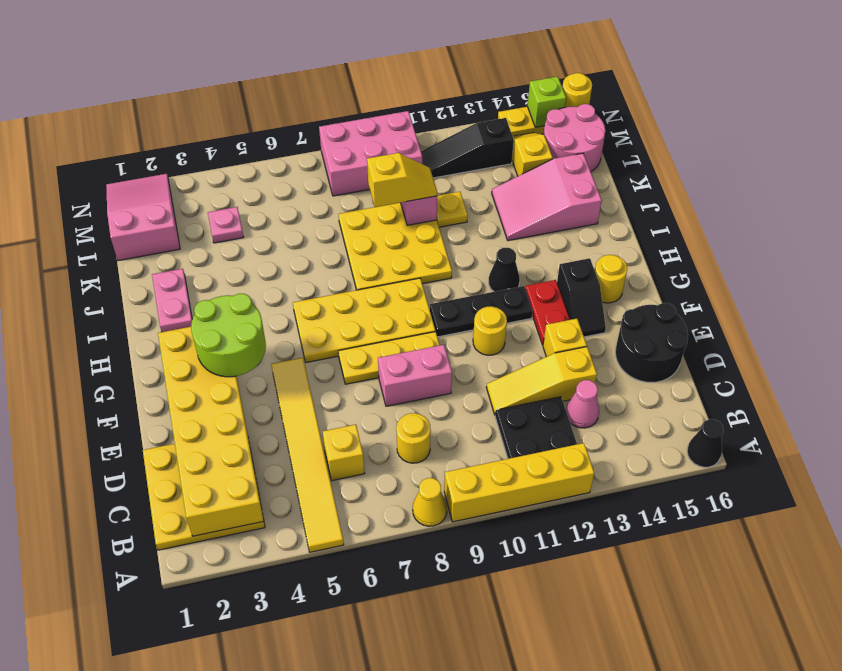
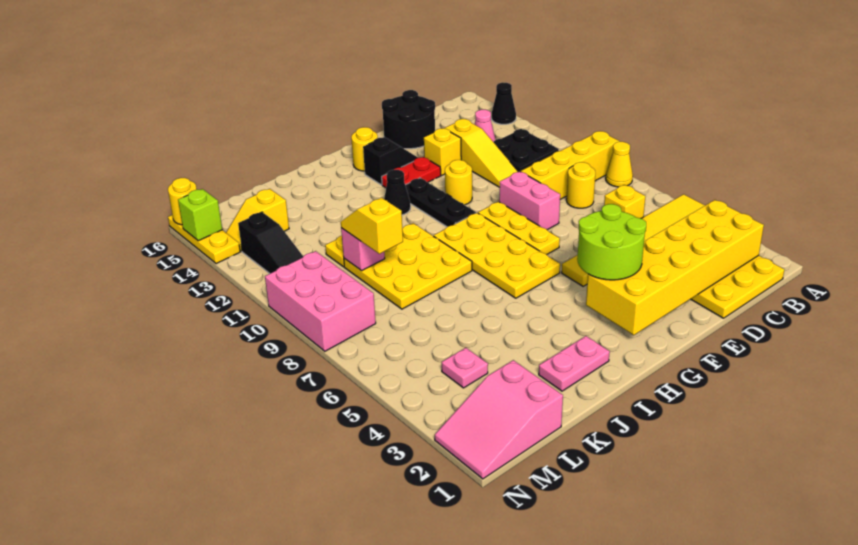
yellow brick A9:A12 level 1 -> yellow brick A9:D9 level 1
black cone A16 level 1 -> black cone A14 level 1
pink slope J13:K15 level 1 top 15 -> none
pink round brick L15:M16 level 1 -> none

